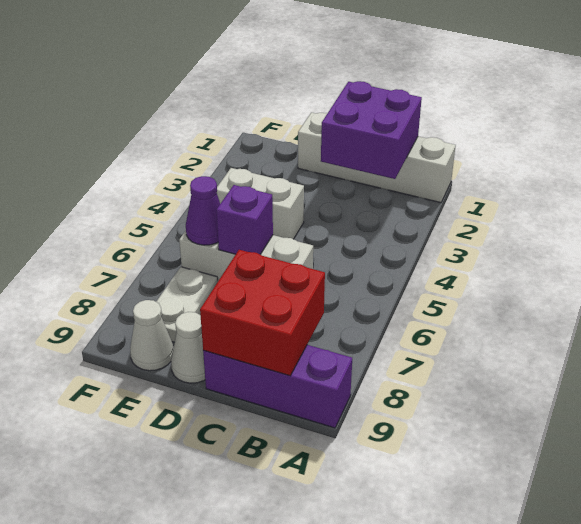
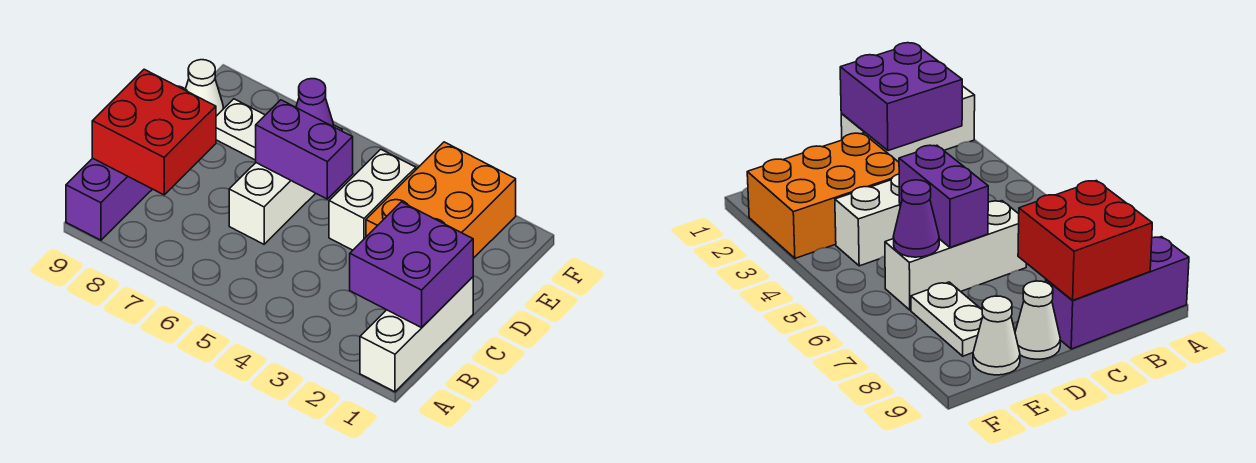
white brick A1:D1 level 1 -> white brick A1:C1 level 1
none -> orange brick D2:F3 level 1
purple brick D6 level 2 -> purple brick D5:D6 level 2

